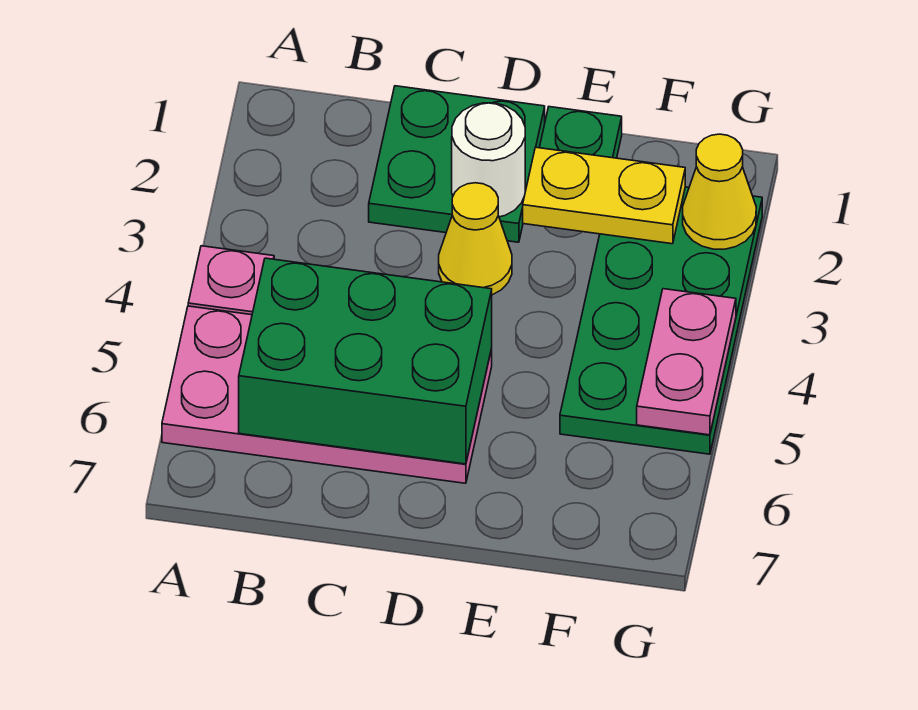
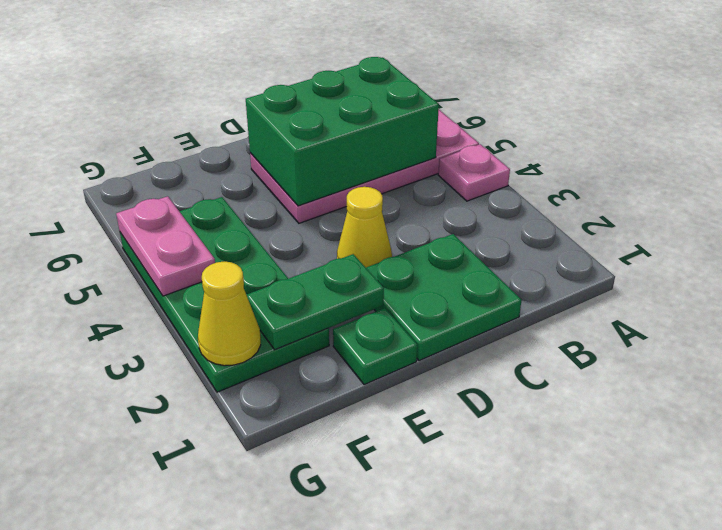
white round brick D2 level 2 -> none
yellow plate E2:F2 level 2 -> green plate E2:F2 level 2

